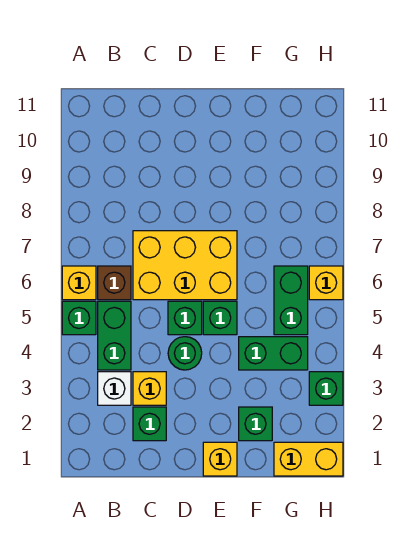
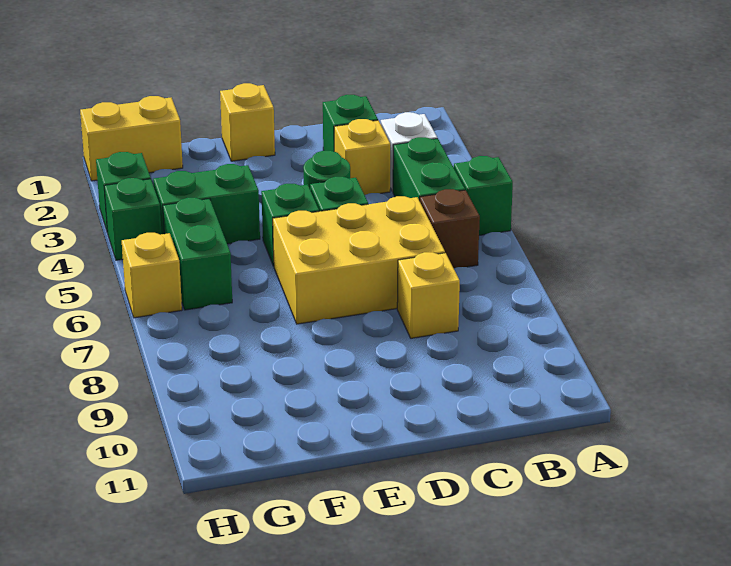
yellow brick A6 level 1 -> yellow brick C8 level 1
green brick F2 level 1 -> green brick H4 level 1

